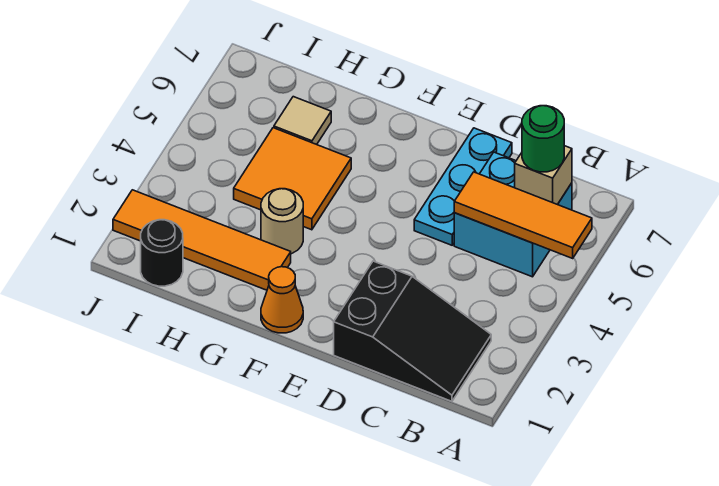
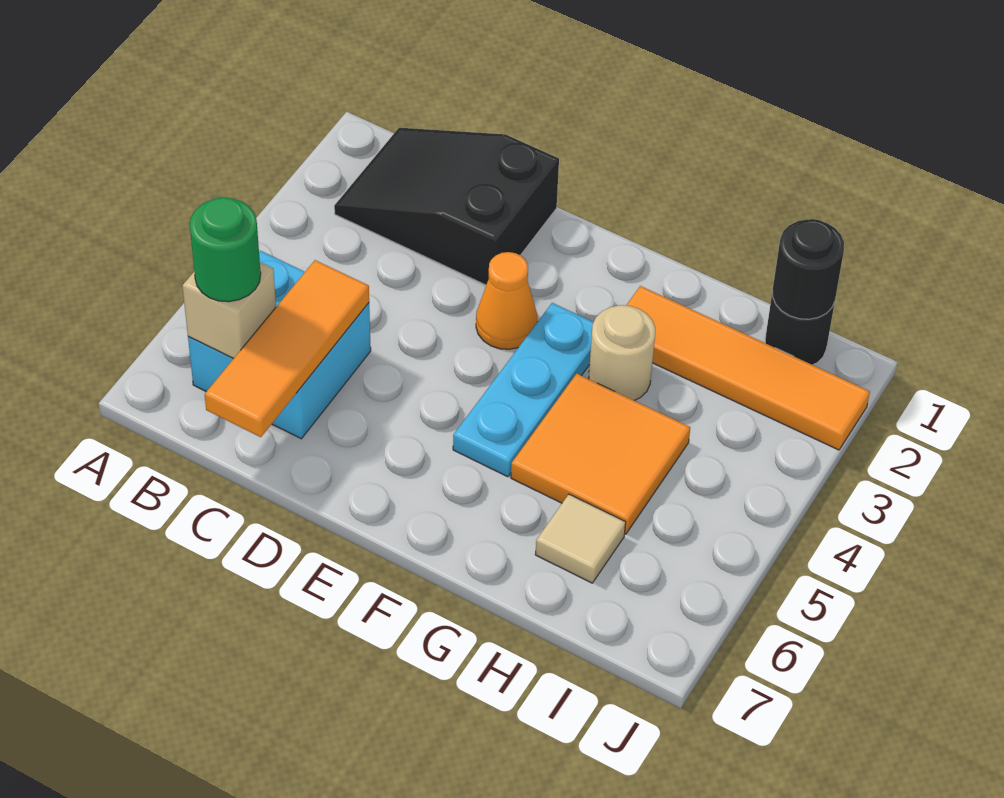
orange tile A5:C5 level 2 -> orange tile C5:C7 level 2
cyan plate D5:D7 level 1 -> cyan plate F3:F5 level 1
orange cone F1 level 1 -> orange cone E3 level 1
none -> black round brick I1 level 2

